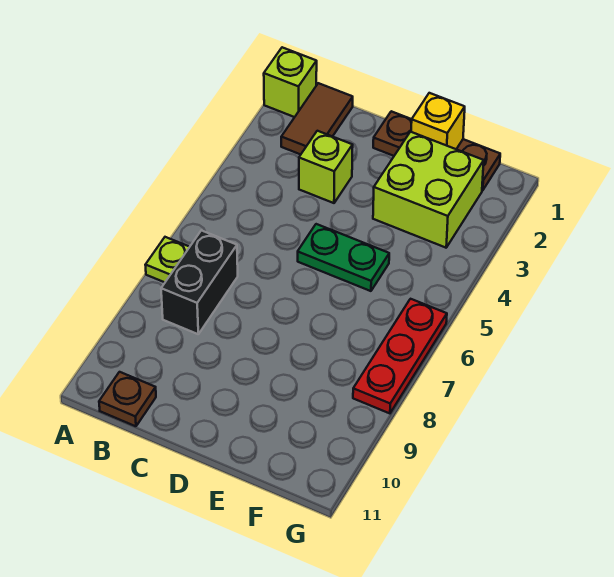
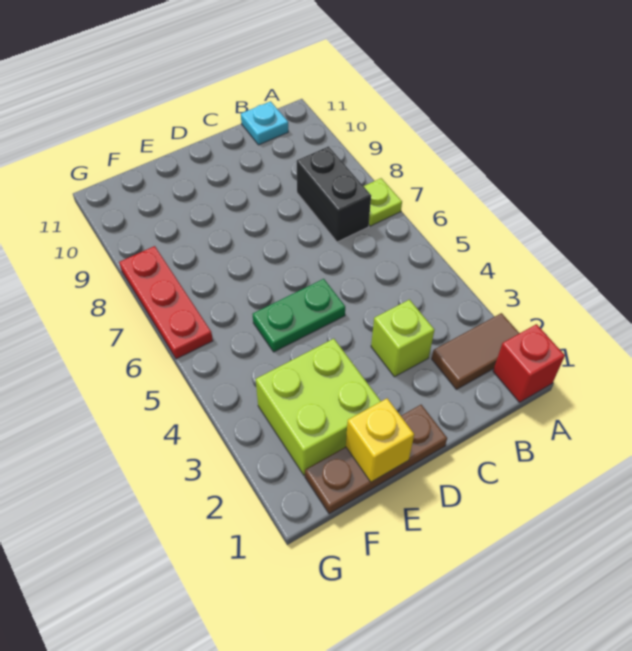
lime brick A1 level 1 -> red brick A1 level 1
brown tile B1:B2 level 1 -> brown tile A2:B2 level 1
brown plate B11 level 1 -> cyan plate B11 level 1

